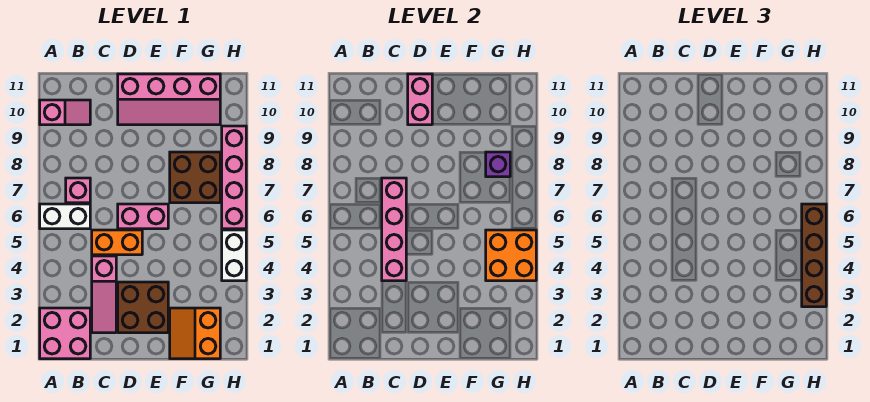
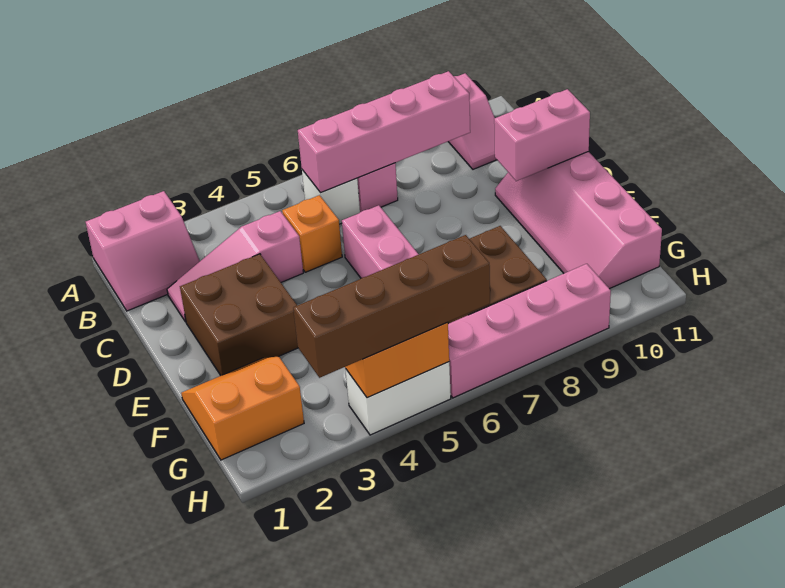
pink brick A1:B2 level 1 -> pink slope A1:B2 level 1 top A
white brick A6:B6 level 1 -> white brick B6 level 1
pink brick C4:C7 level 2 -> pink brick B6:B9 level 2
orange brick C5:D5 level 1 -> orange brick C5 level 1
purple brick G8 level 2 -> none

